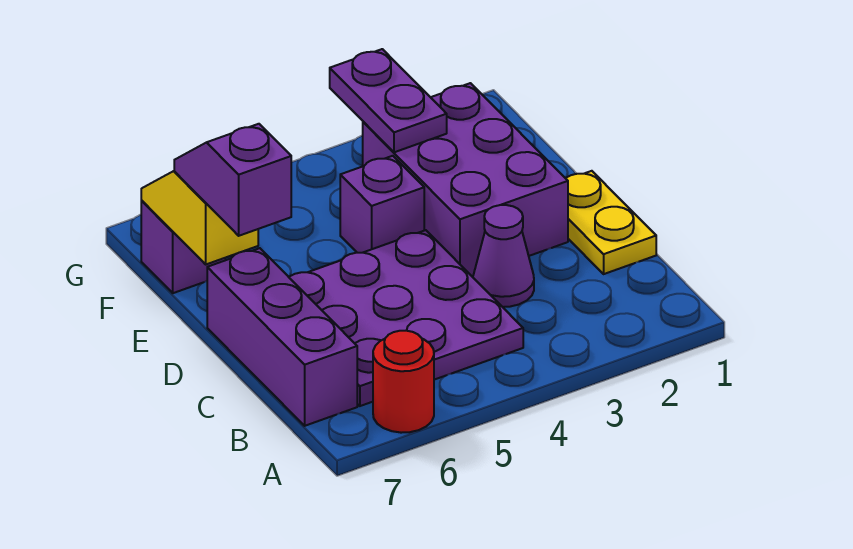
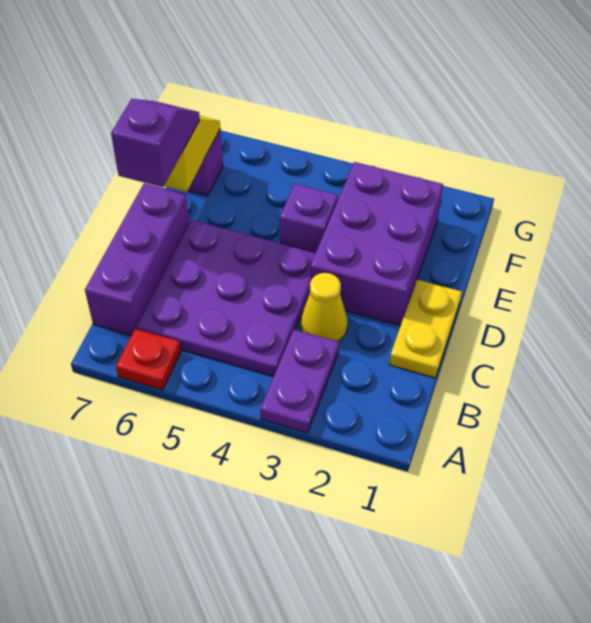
red round brick A6 level 1 -> red plate A6 level 1
purple cone C3 level 1 -> yellow cone C3 level 1
purple plate F3:G3 level 2 -> purple plate A3:B3 level 1

